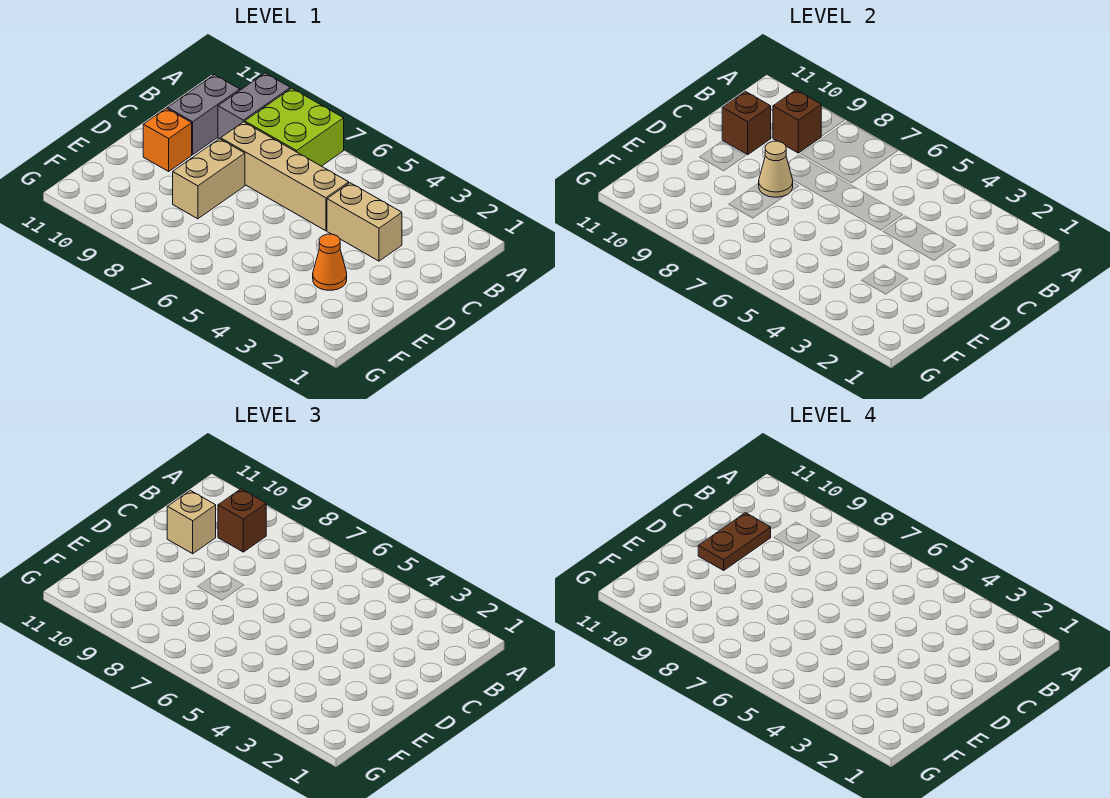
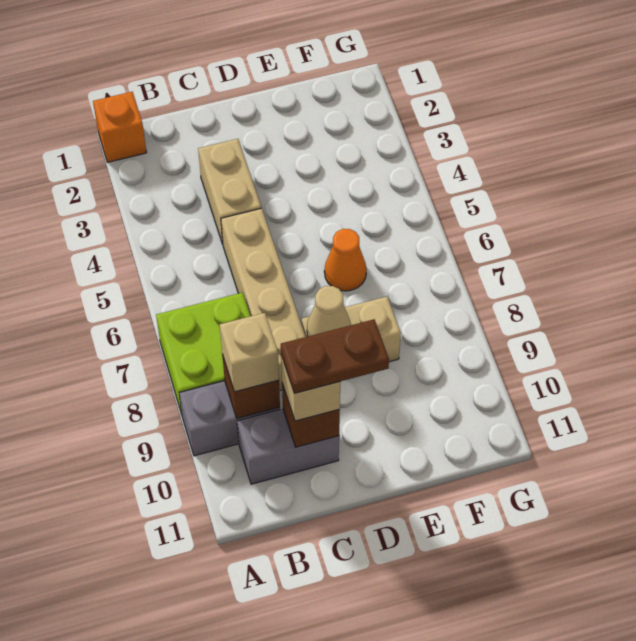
brown brick B9 level 3 -> tan brick B9 level 3
orange brick D10 level 1 -> orange brick A1 level 1
orange cone E3 level 1 -> orange cone E6 level 1

